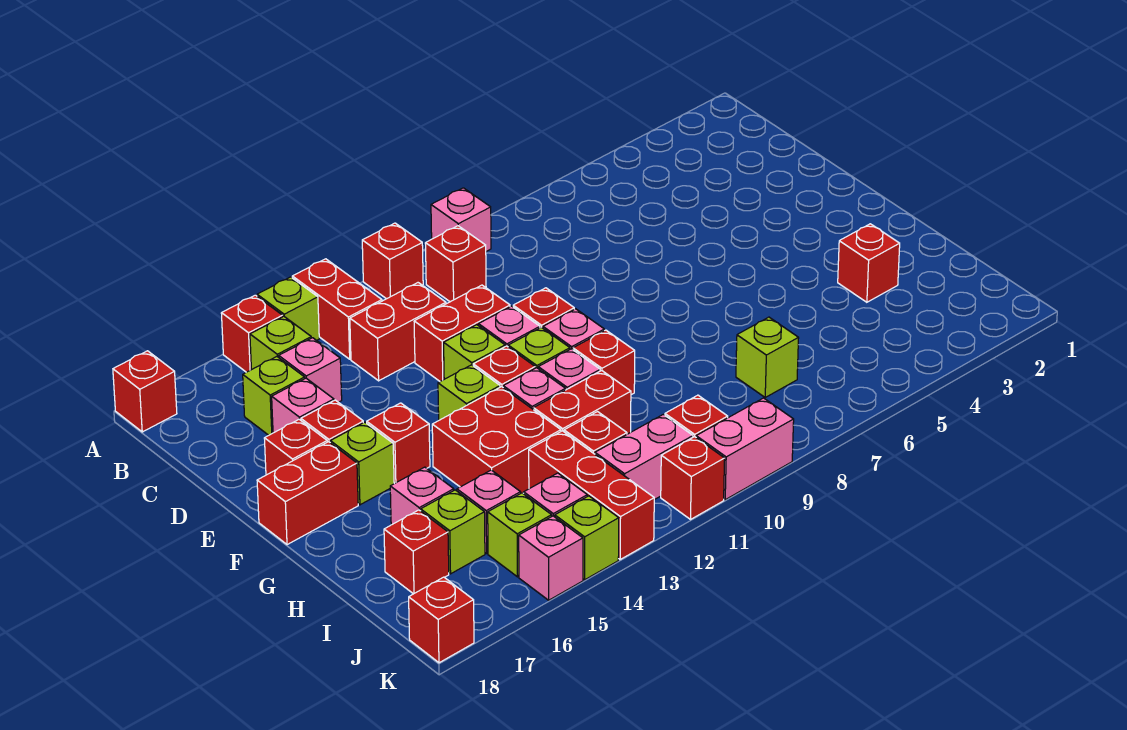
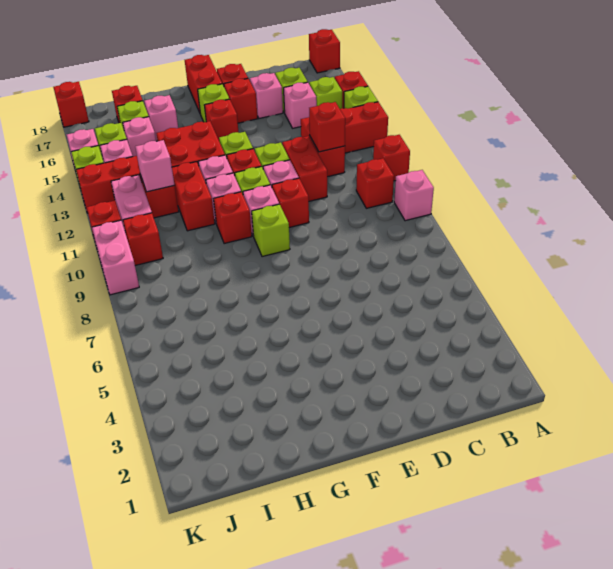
red brick H3 level 1 -> red brick C12 level 2
lime brick I7 level 1 -> lime brick F9 level 1
none -> pink brick I12 level 2

